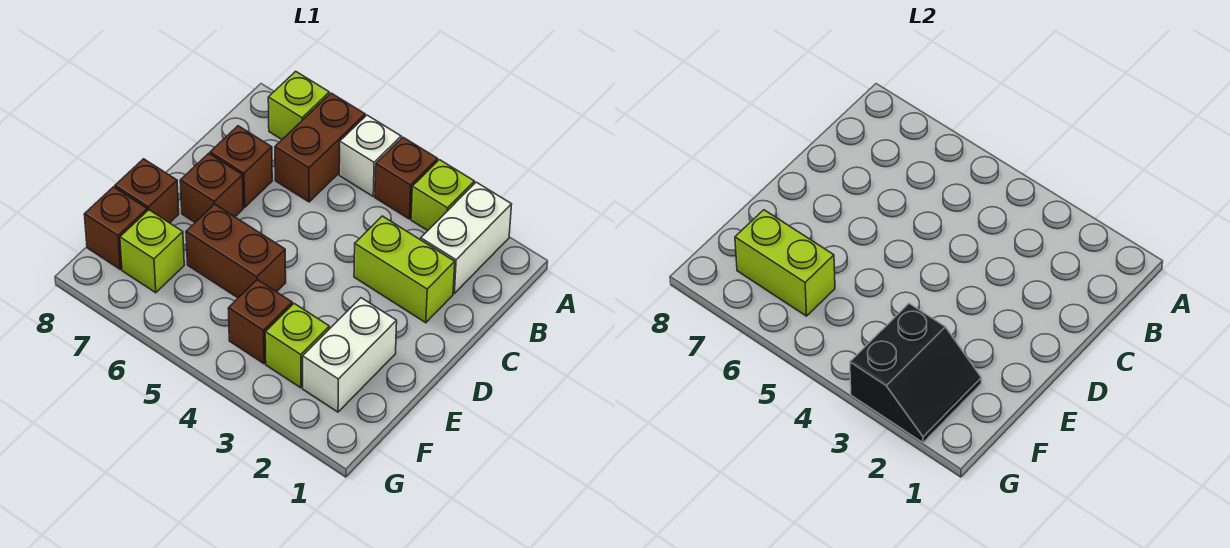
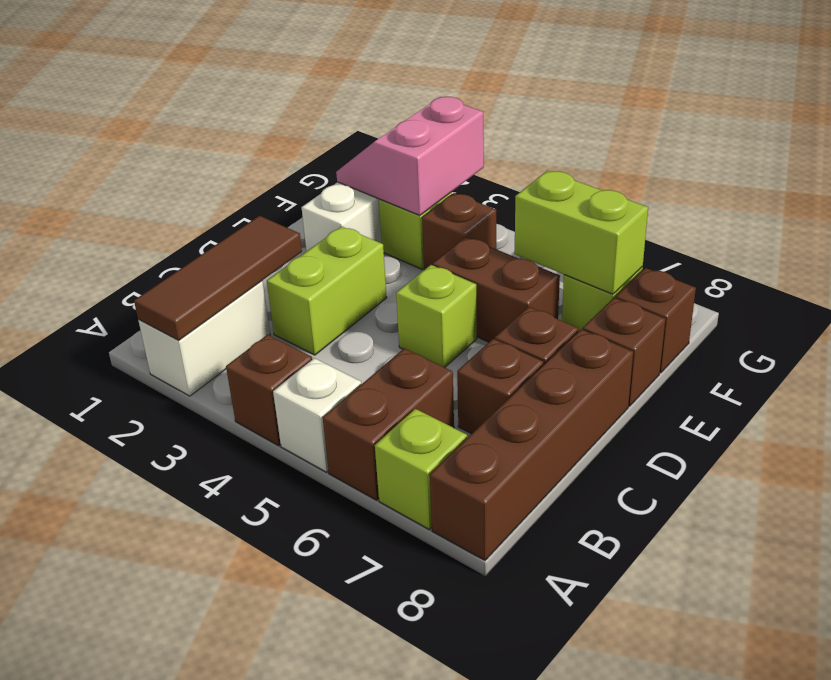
none -> brown tile A2:C2 level 2
lime brick A3 level 1 -> lime brick D5 level 1
none -> brown brick A8:D8 level 1
lime brick C2:C3 level 1 -> lime brick C3:D3 level 1
black slope F2:G3 level 2 top 3 -> pink slope F2:G3 level 2 top 3

